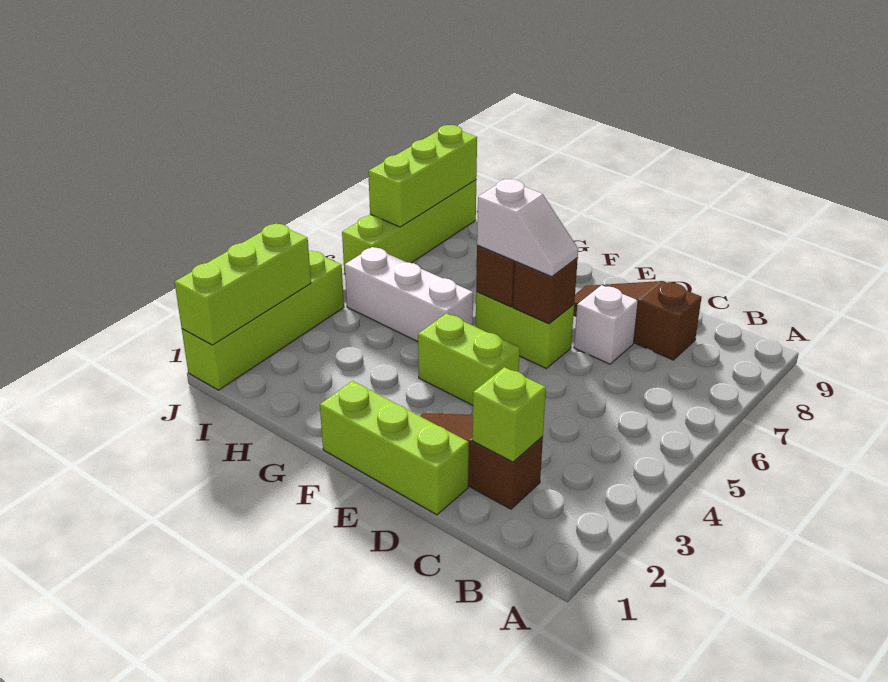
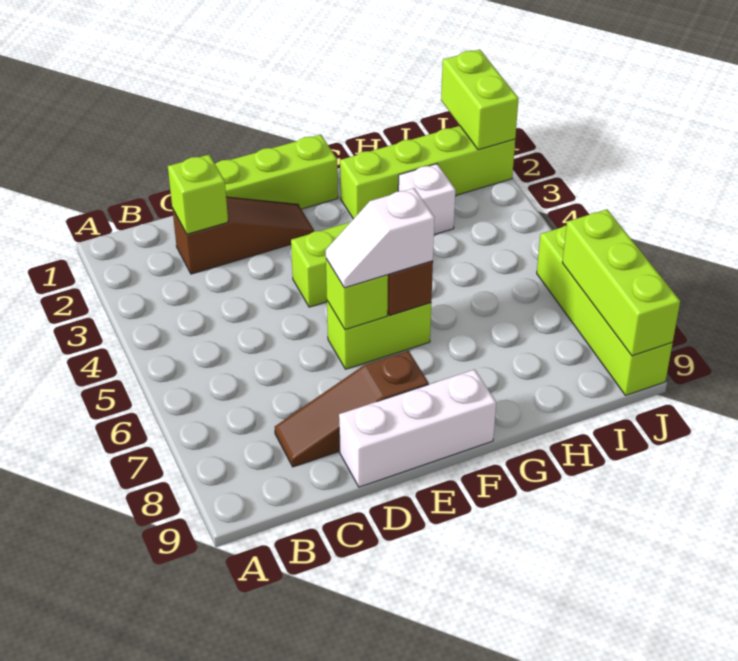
brown slope C8:E8 level 1 top C -> brown slope C8:E8 level 1 top E
white brick D7 level 1 -> white brick H3 level 1
brown brick E6 level 2 -> lime brick E6 level 2
white brick G5:I5 level 1 -> white brick D9:F9 level 1
lime brick J1:J4 level 1 -> lime brick G2:J2 level 1
lime brick J1:J3 level 2 -> lime brick J1:J2 level 2

